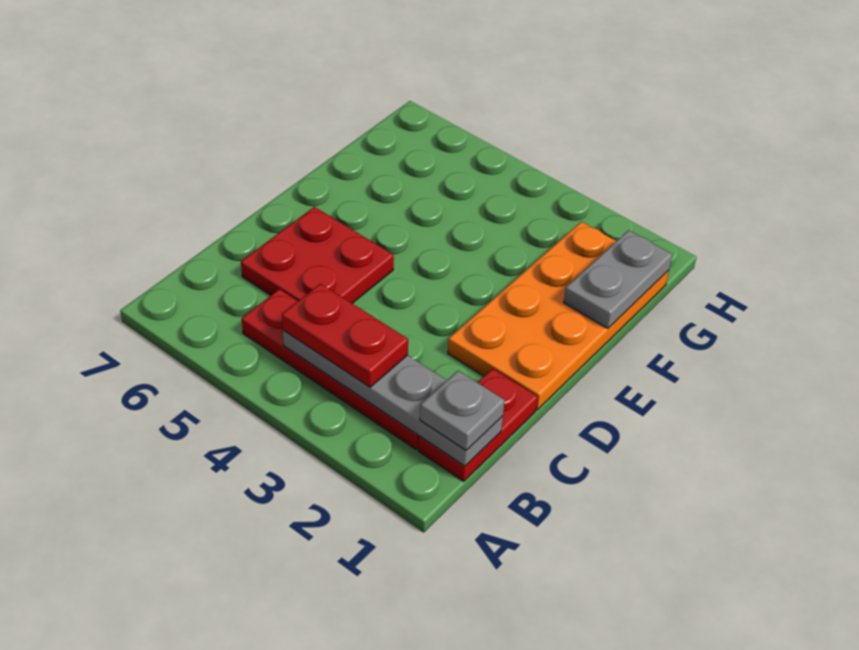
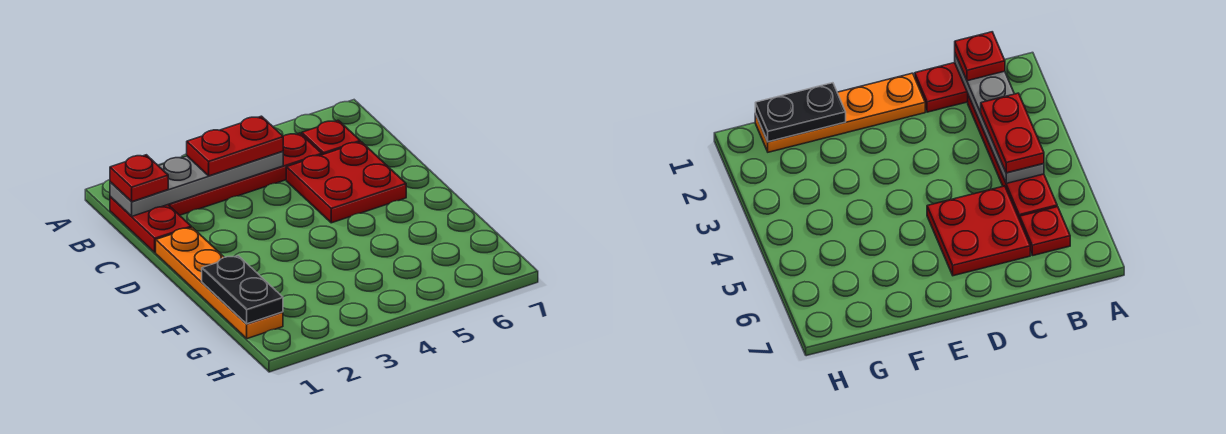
grey plate B1 level 3 -> red plate B1 level 3
none -> red plate B6 level 1
orange plate D1:G2 level 1 -> orange plate D1:G1 level 1
grey plate F1:G1 level 2 -> black plate F1:G1 level 2

